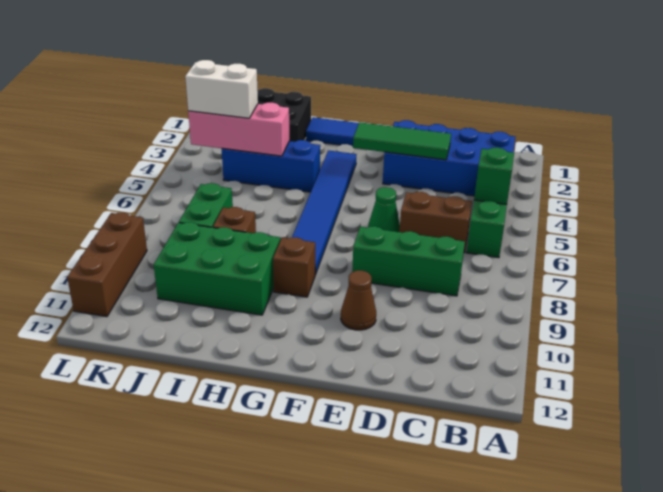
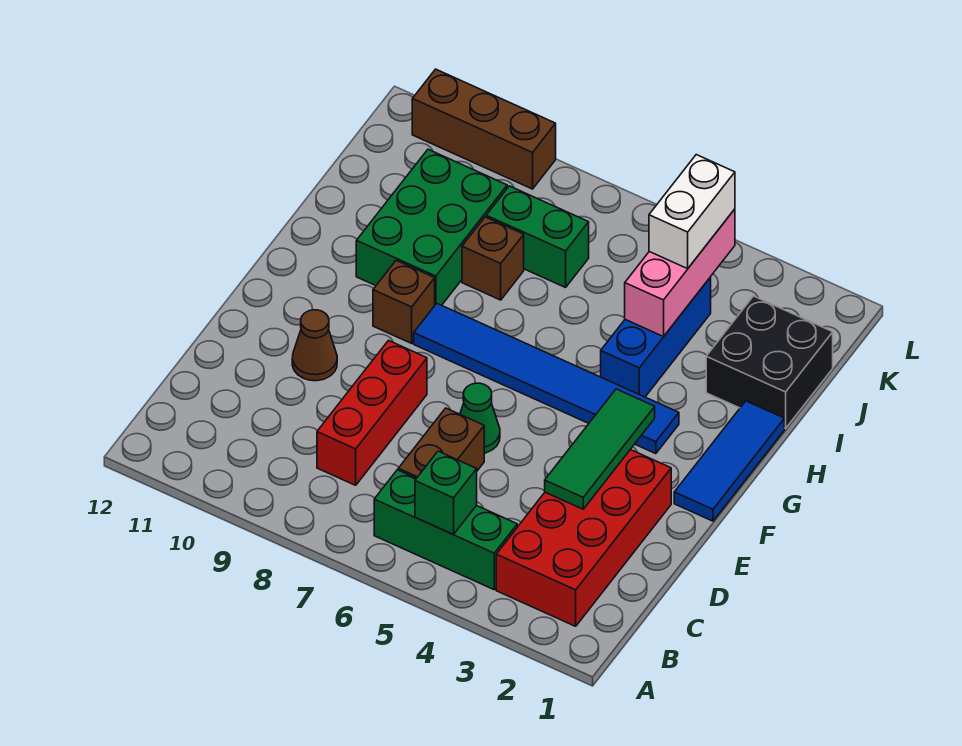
blue brick B2:E3 level 1 -> red brick B2:E3 level 1
green brick C8:E8 level 1 -> red brick C8:E8 level 1

